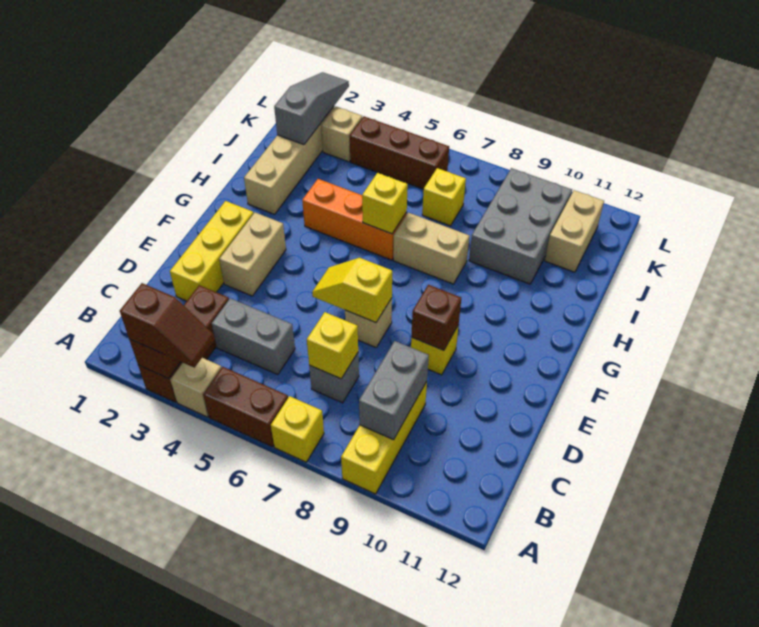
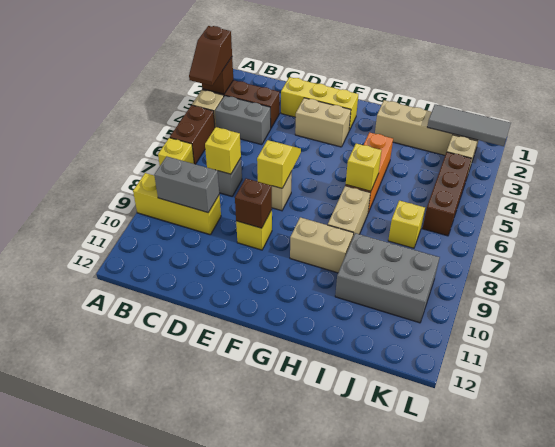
grey brick C4:C5 level 1 -> grey brick B4:C4 level 1
grey slope J2:L2 level 2 top J -> grey tile J2:L2 level 2
tan brick J11:K11 level 1 -> tan brick G9:H9 level 1

